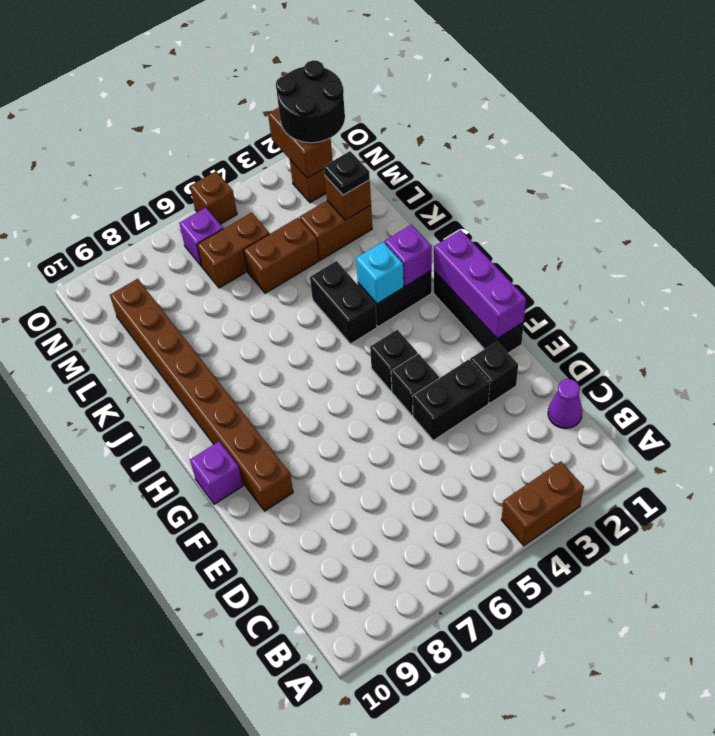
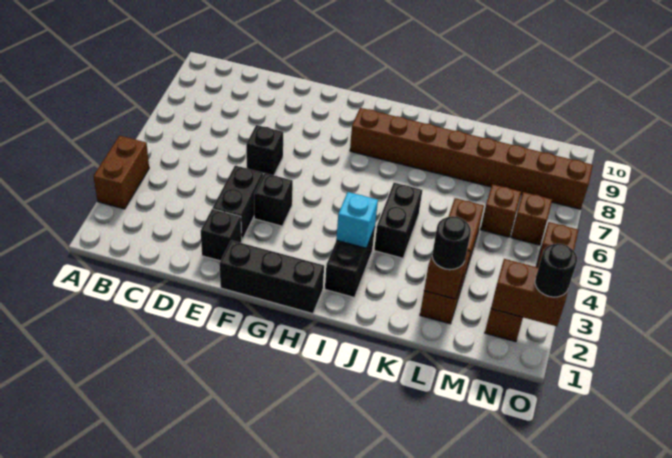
purple cone C1 level 1 -> none
purple brick F1:H1 level 2 -> none
brown brick F9:M9 level 1 -> brown brick H8:O8 level 1
black brick G4 level 1 -> black brick E6 level 1
purple brick G10 level 1 -> none
purple brick I2 level 2 -> none
black brick I4:J4 level 1 -> black brick J4:J5 level 1
black plate L2 level 3 -> black round brick L2 level 3
brown brick M5:M6 level 1 -> brown brick M6 level 1
black round brick N1:O2 level 3 -> black round brick O2 level 3
purple brick N6 level 1 -> brown brick N6 level 1

